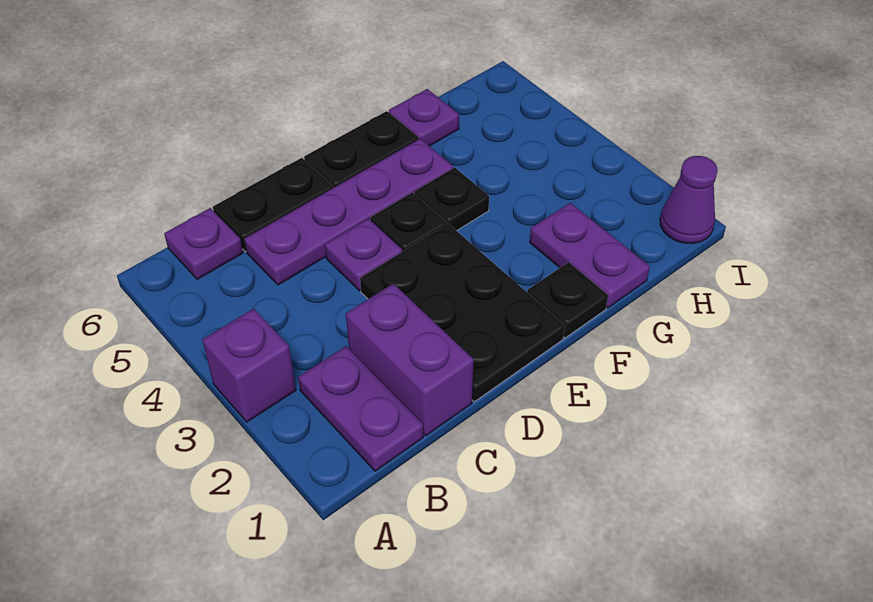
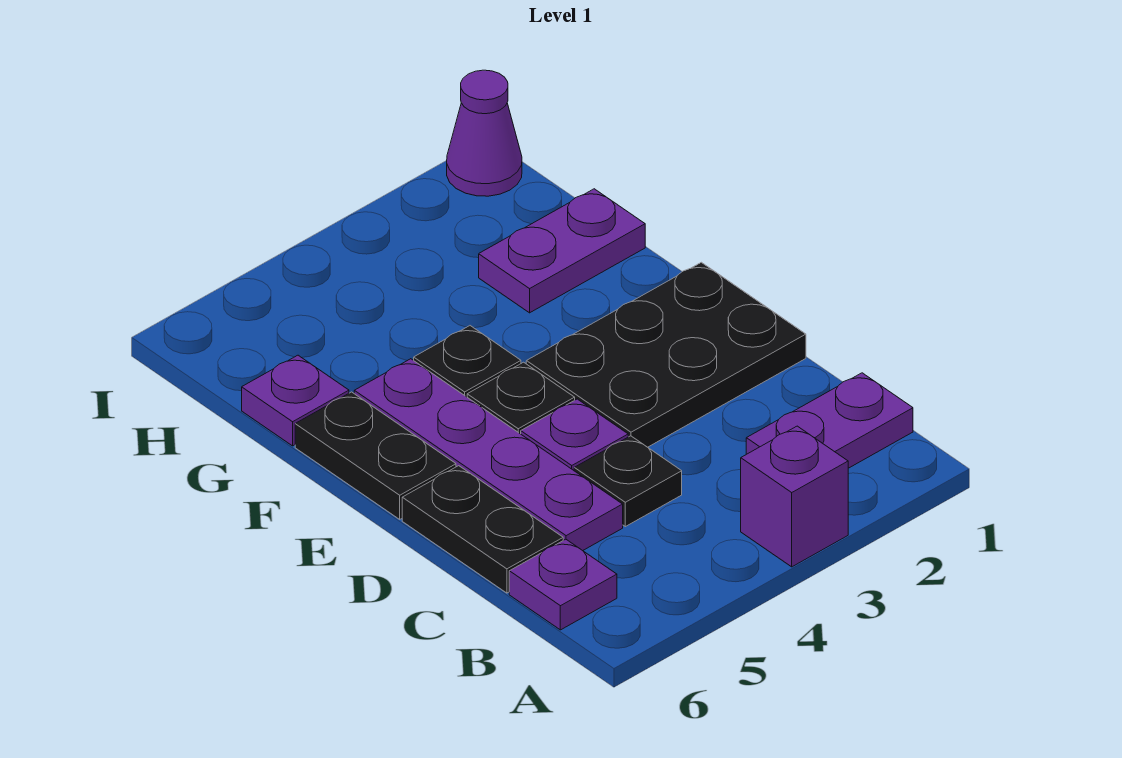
purple brick C1:C2 level 1 -> none
black plate F1 level 1 -> black plate C4 level 1

